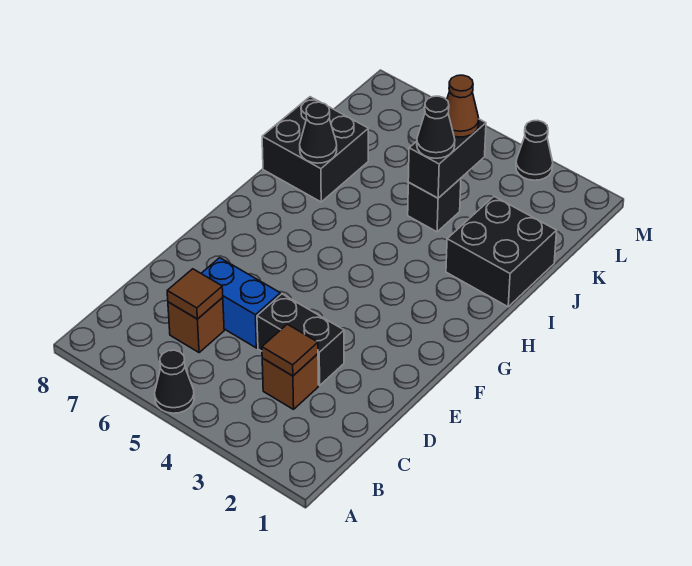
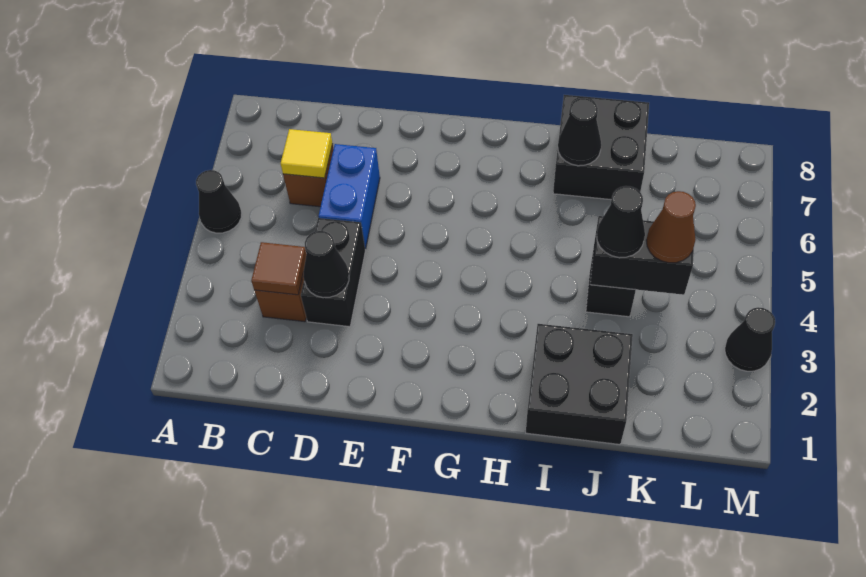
brown tile C6 level 2 -> yellow tile C6 level 2
none -> black cone D3 level 2

